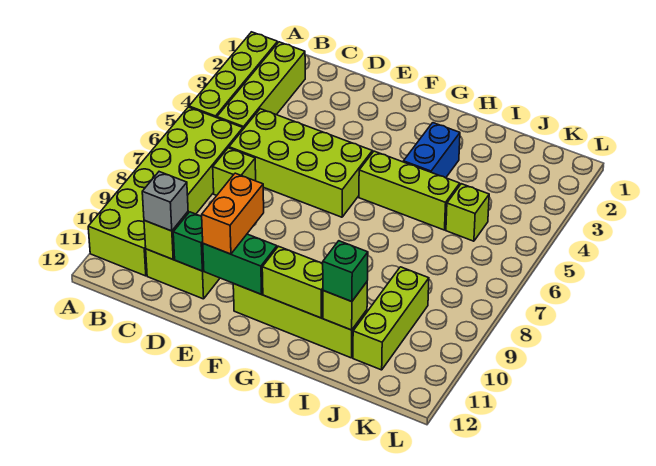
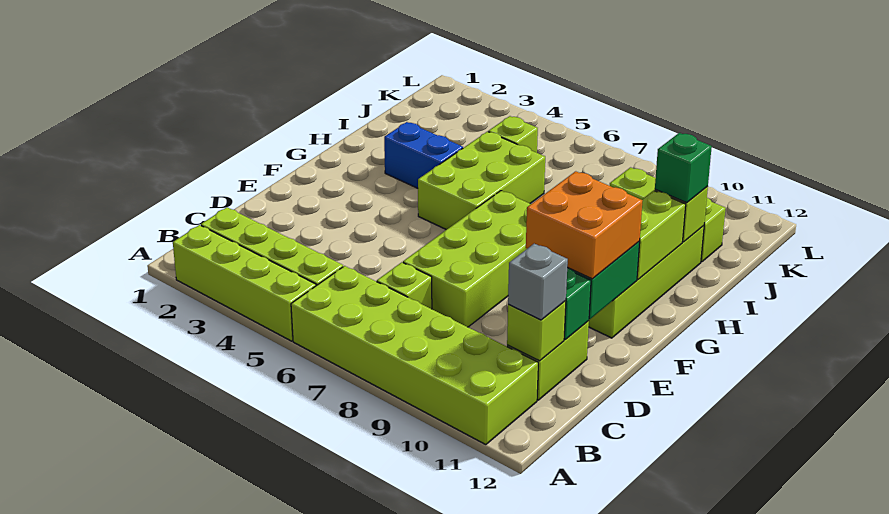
lime brick C5:F6 level 1 -> lime brick D7:G8 level 1
orange brick E10:E11 level 3 -> orange brick E10:F11 level 3
lime brick G5:I5 level 1 -> lime brick G5:I6 level 1

